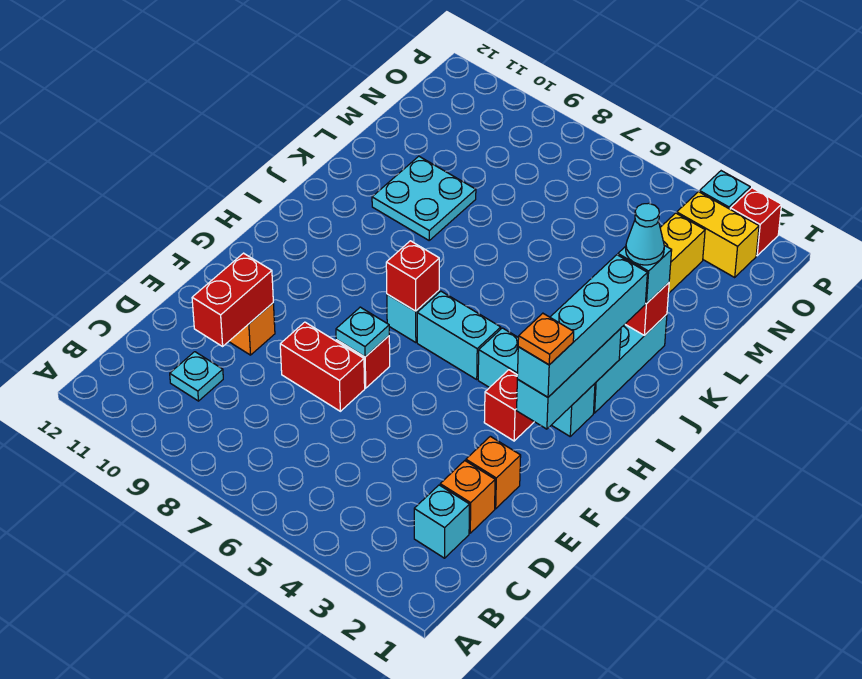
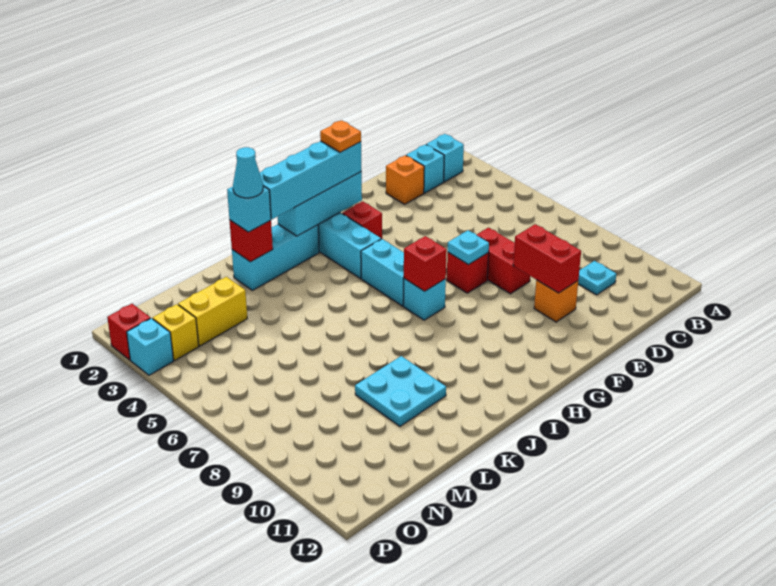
none -> cyan brick B2 level 1
red brick D10:E10 level 2 -> red brick E9:E10 level 2
orange brick E2 level 1 -> none
yellow brick O2:O3 level 1 -> yellow brick O3 level 1

